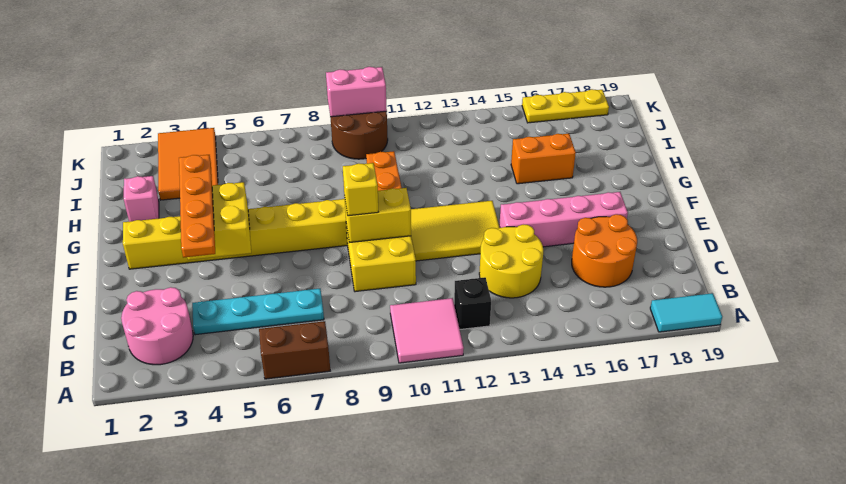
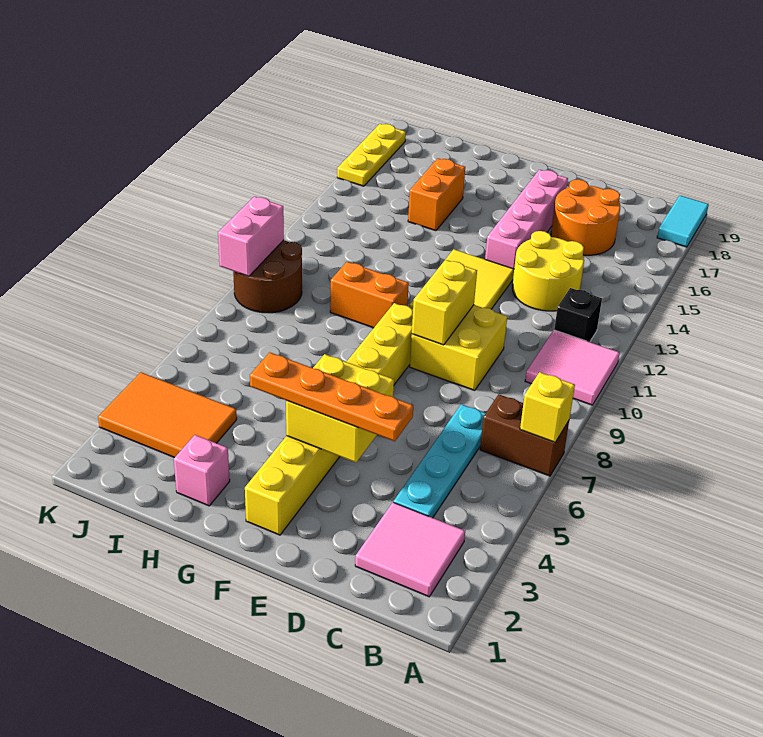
brown brick A6:A7 level 1 -> brown brick A7:B7 level 1
pink round brick B2:C3 level 1 -> pink tile B2:C3 level 1
yellow brick E9 level 3 -> yellow brick A7 level 2

